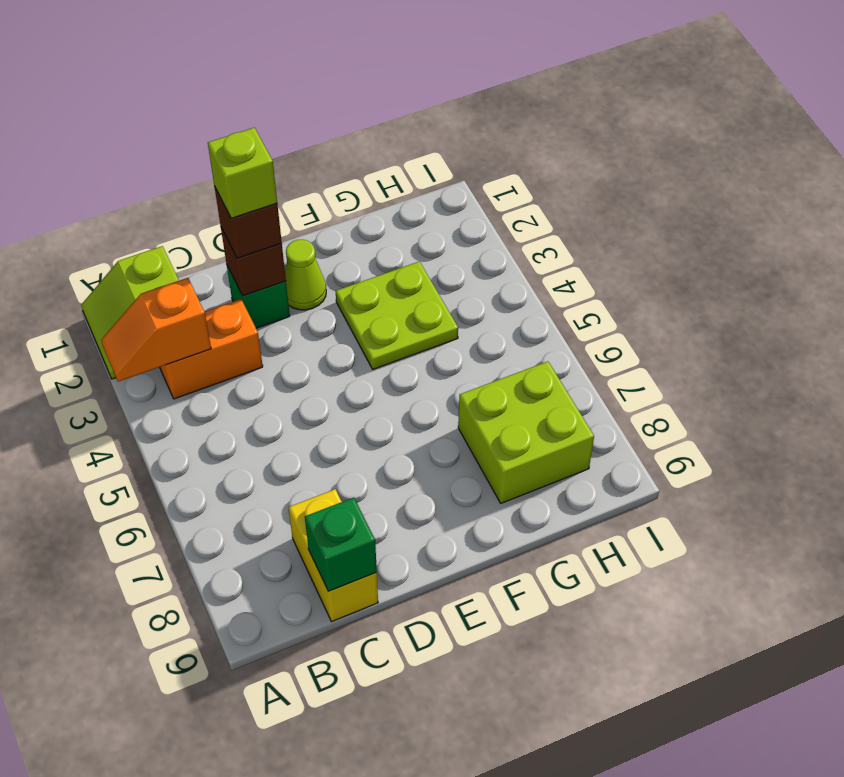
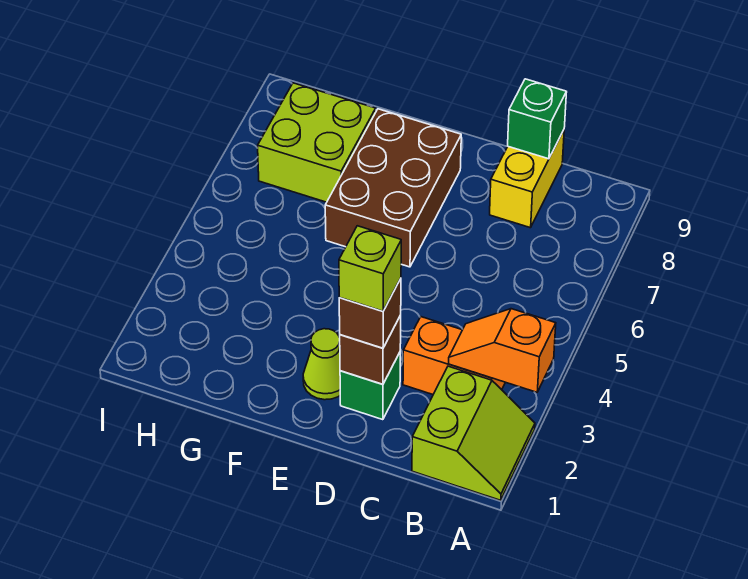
orange slope A3:B3 level 2 top B -> orange slope A3:B3 level 2 top A
none -> brown brick E6:F8 level 1
lime plate F3:G4 level 1 -> none

